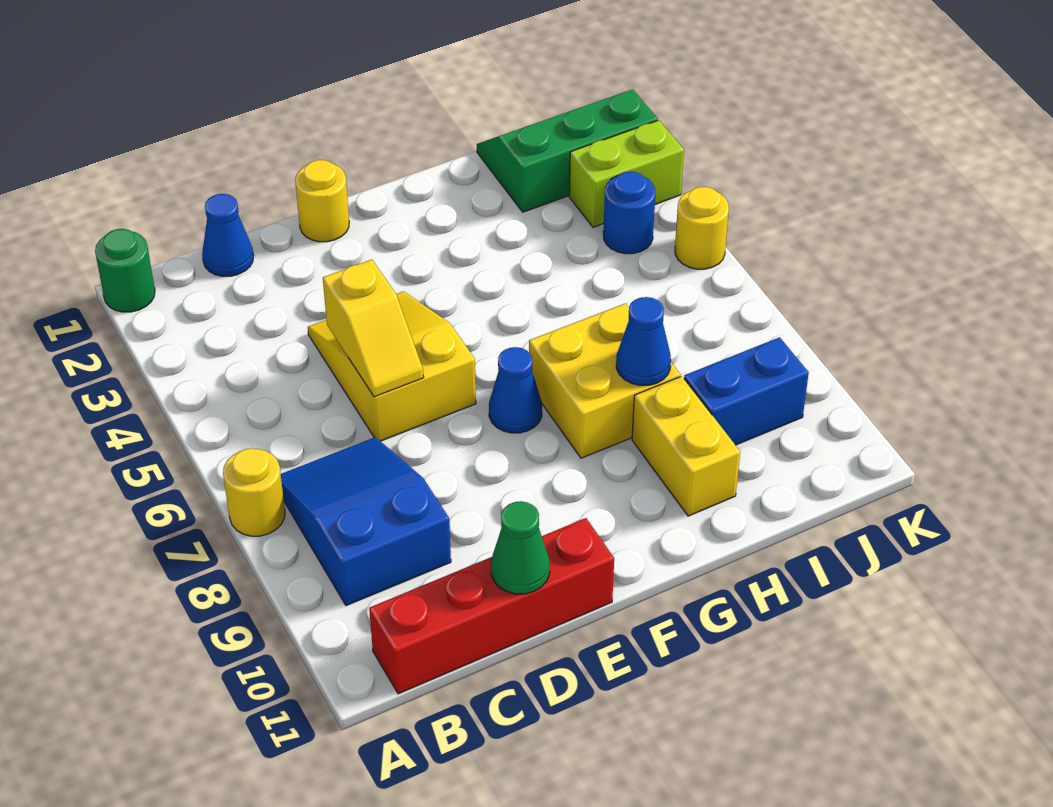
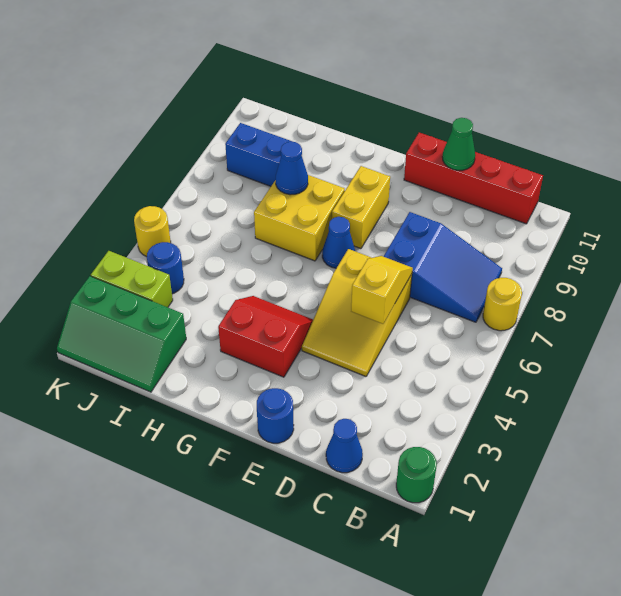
blue slope B7:C9 level 1 top 9 -> blue slope B7:D8 level 1 top D
yellow round brick E1 level 1 -> blue round brick E1 level 1
none -> red slope F3:G4 level 1 top 3
yellow brick H9:H10 level 1 -> yellow brick F8:F9 level 1

